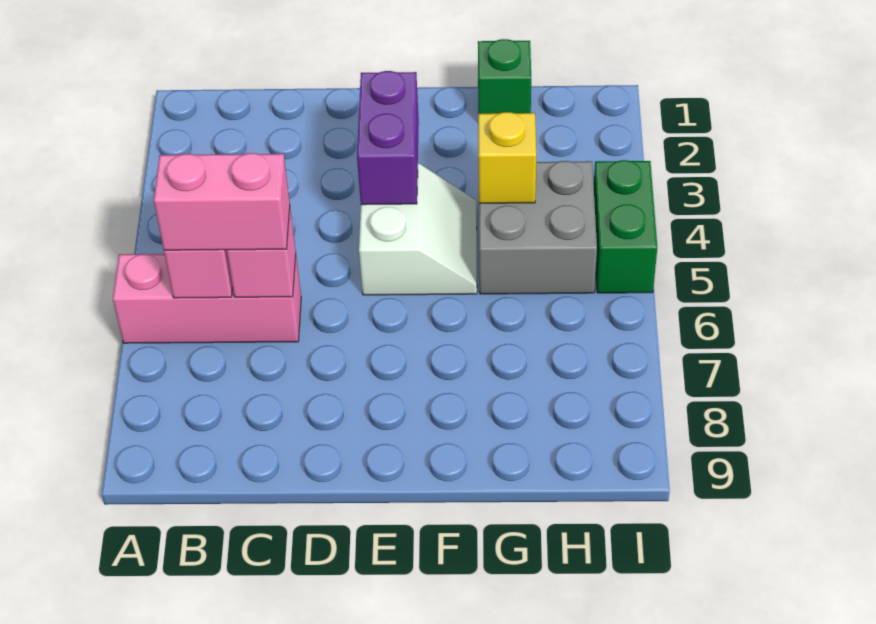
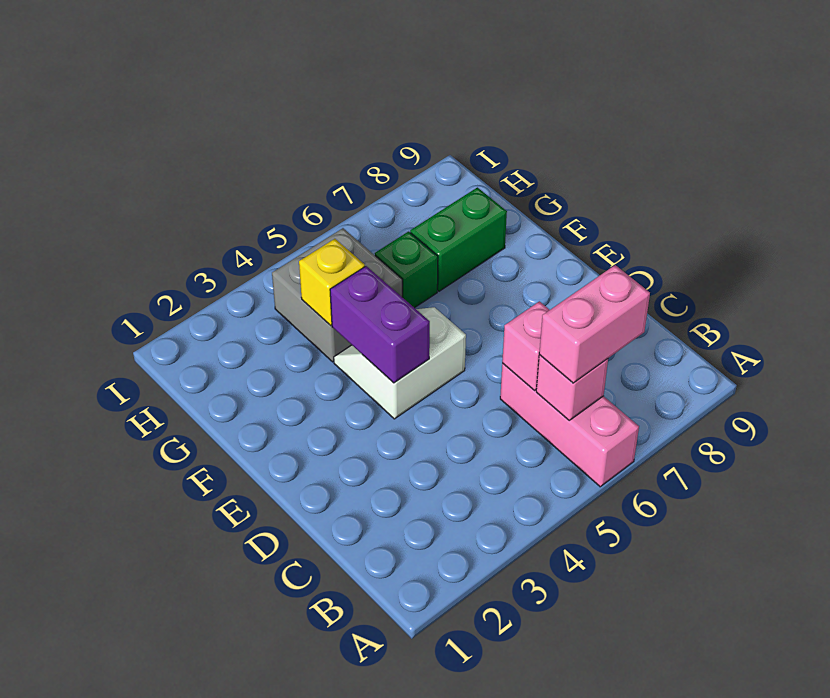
pink brick B6:C6 level 3 -> pink brick B6:B7 level 3
purple brick E3:E4 level 2 -> purple brick E4:F4 level 2
green brick G1 level 1 -> green brick G6 level 1
green brick I4:I5 level 1 -> green brick G7:G8 level 1

